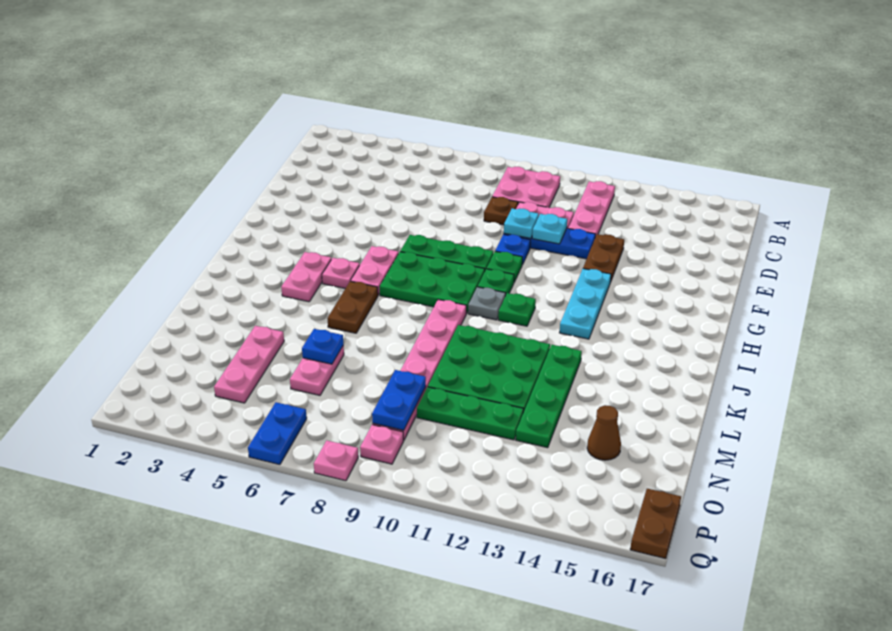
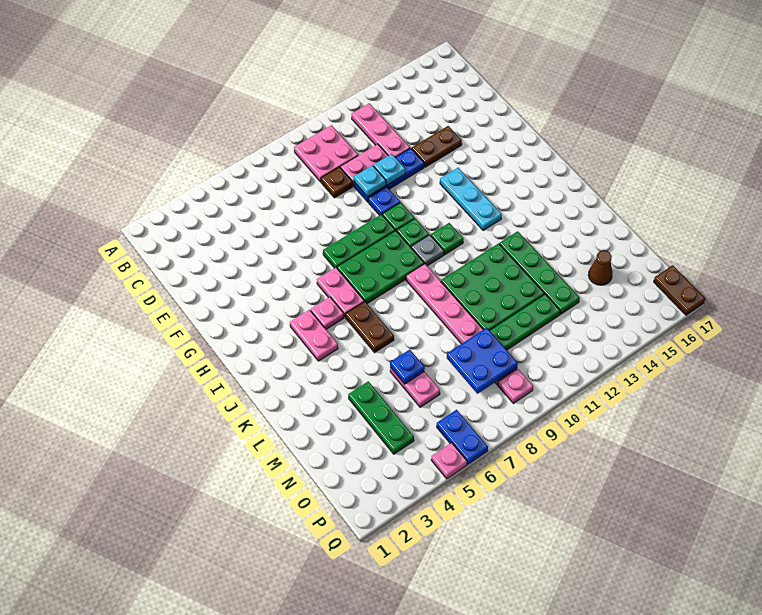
brown plate E13:F13 level 1 -> brown plate E13:E14 level 1
pink plate M4:O4 level 1 -> green plate M4:O4 level 1
blue plate N9:O9 level 2 -> blue plate N8:O9 level 2
pink plate Q8 level 1 -> pink plate Q5 level 1

